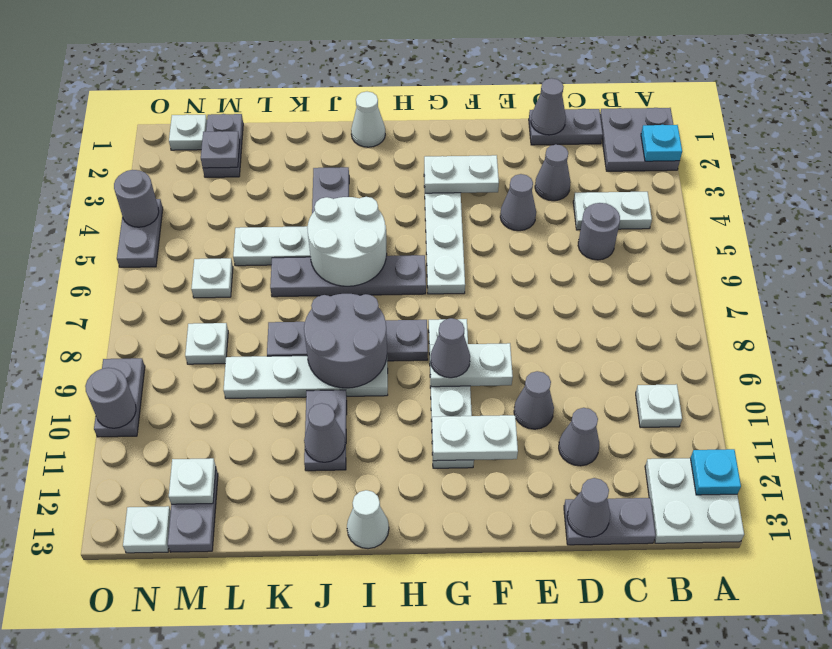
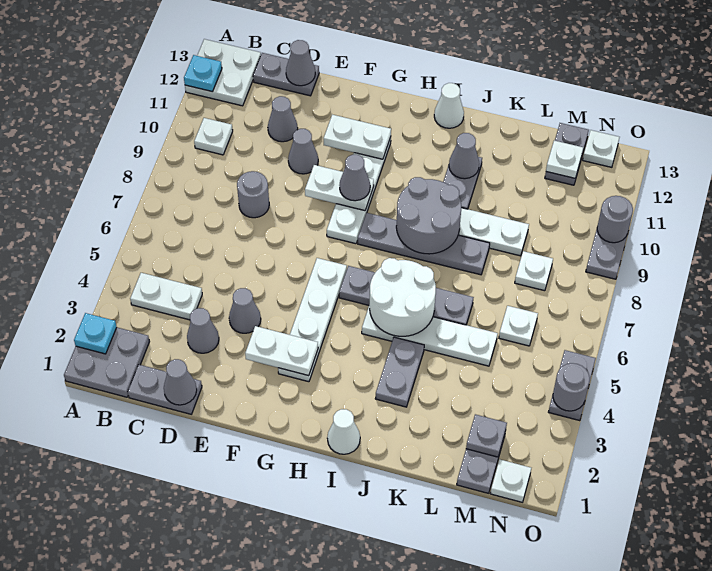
grey round brick C5 level 1 -> grey round brick D8 level 1

